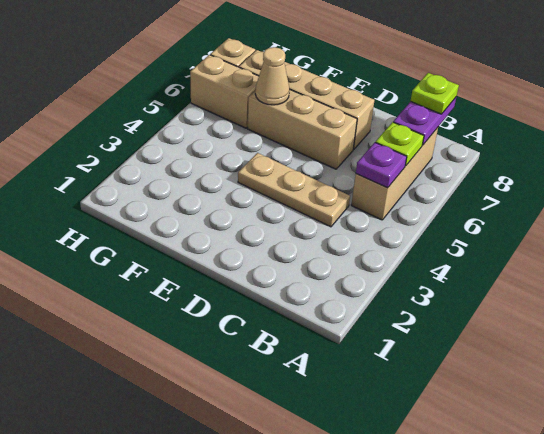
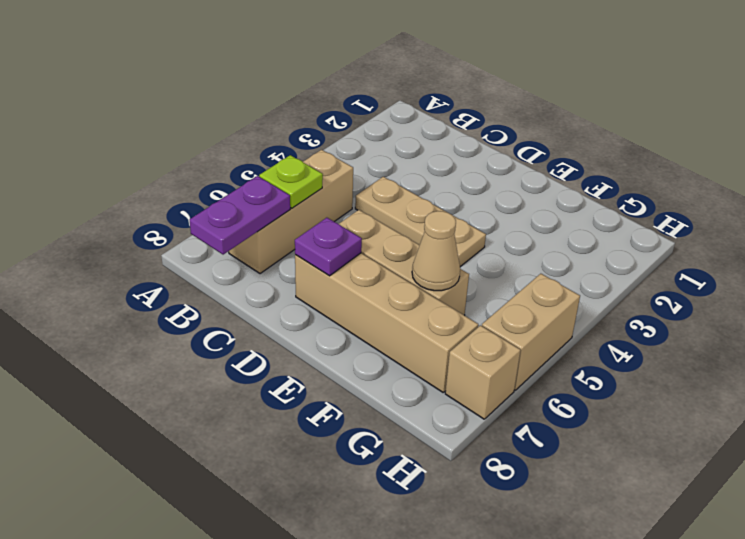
purple plate B5 level 2 -> purple plate D7 level 2
lime plate B8 level 3 -> none
tan brick G6:H6 level 1 -> tan brick H5:H6 level 1

